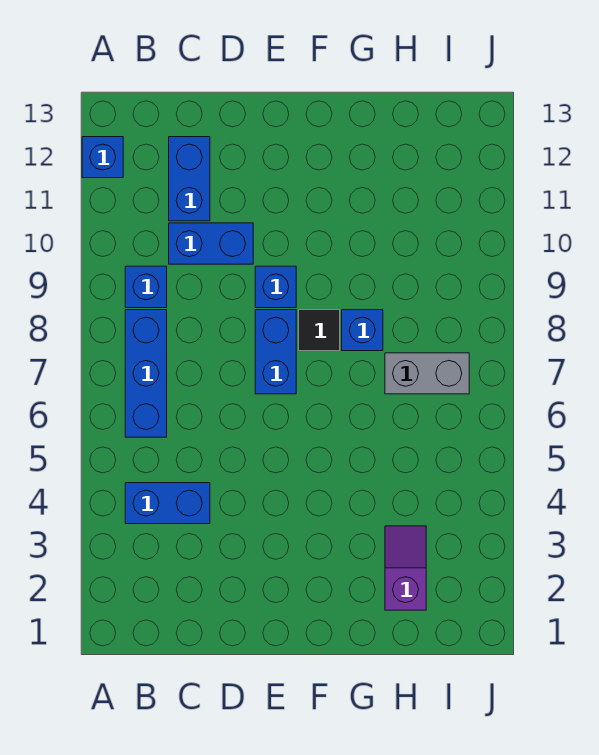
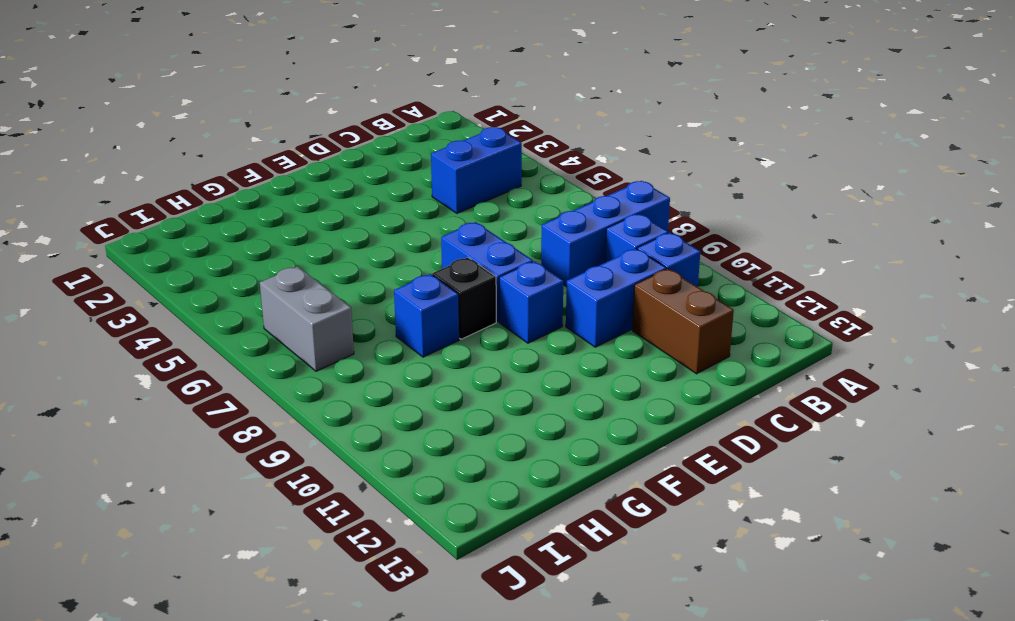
blue brick A12 level 1 -> blue brick B10 level 1
blue brick B6:B8 level 1 -> blue brick A8:C8 level 1
blue brick C11:C12 level 1 -> brown brick C11:C12 level 1
black tile F8 level 1 -> black brick F8 level 1
purple slope H2:H3 level 1 top 2 -> none
grey brick H7:I7 level 1 -> grey brick I6:I7 level 1

